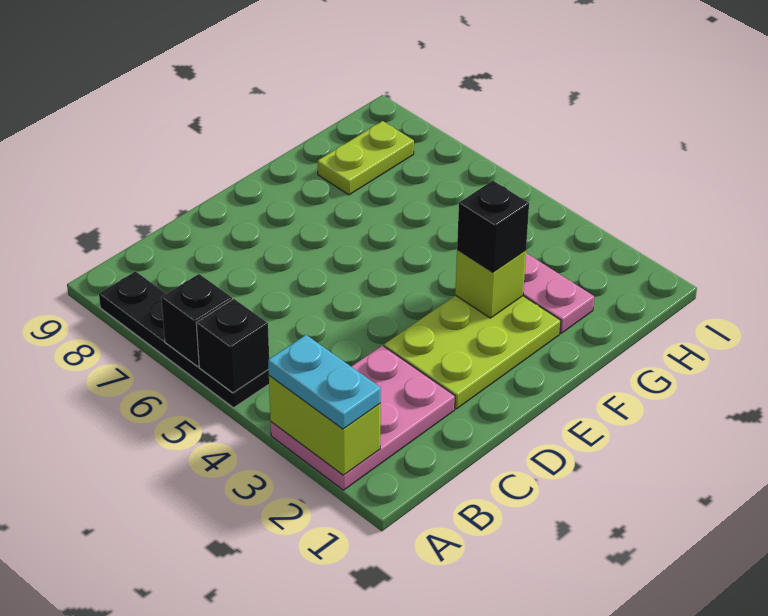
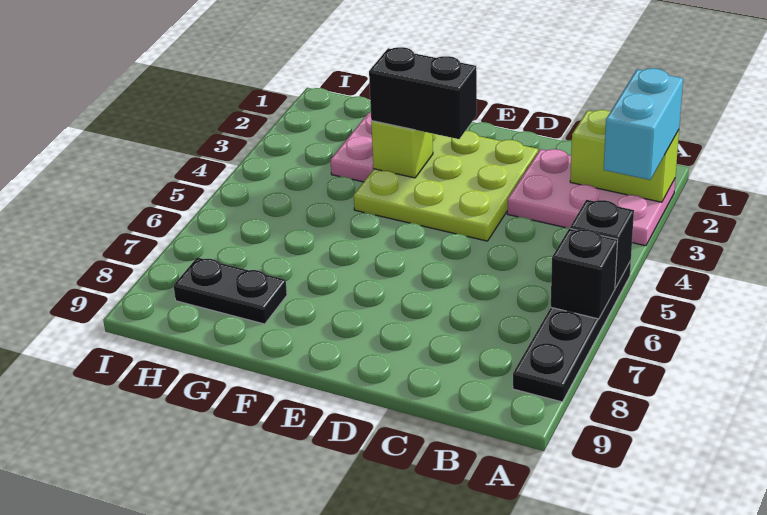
lime brick A2:A3 level 2 -> lime brick A2:B2 level 2
cyan plate A2:A3 level 3 -> cyan brick A2:A3 level 3
lime plate D2:F3 level 1 -> lime plate D2:F4 level 1
black brick F3 level 3 -> black brick E3:F3 level 3
lime plate G8:H8 level 1 -> black plate G8:H8 level 1

